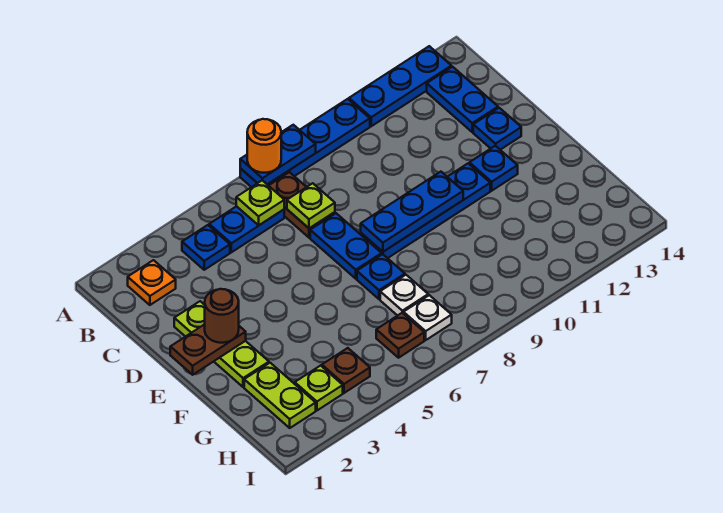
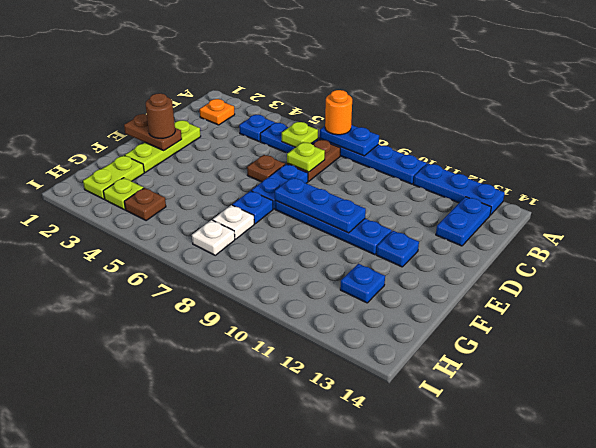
blue plate D13 level 1 -> blue plate G12 level 1
brown plate H6 level 1 -> brown plate D6 level 1

